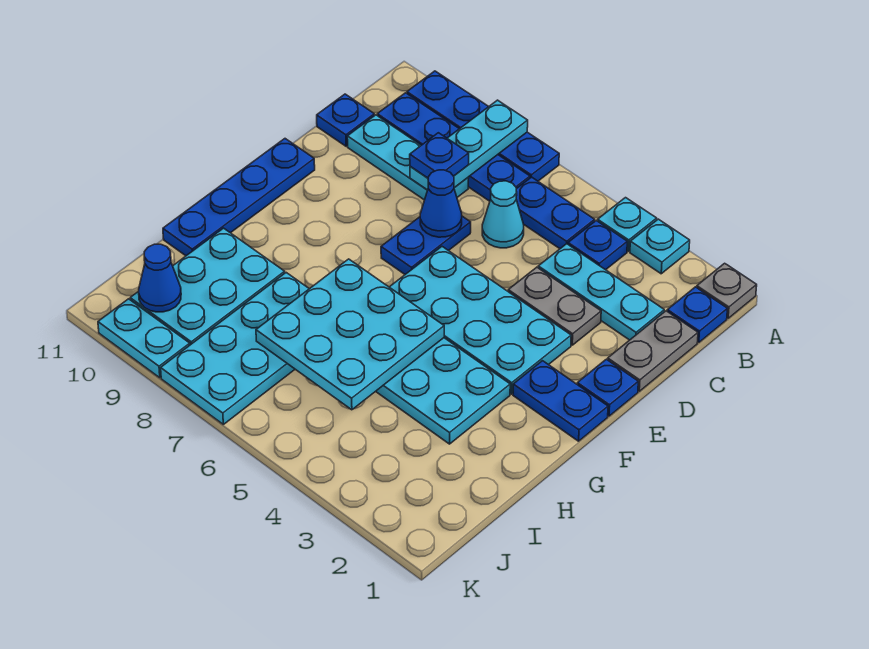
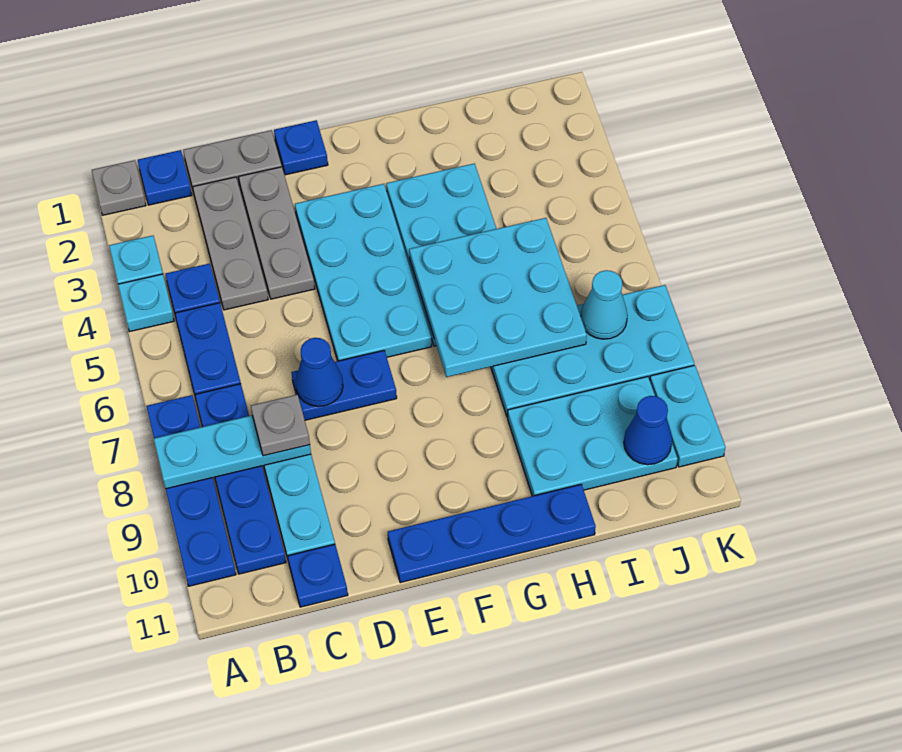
cyan plate C2:C4 level 1 -> grey plate C2:C4 level 1
cyan cone C6 level 1 -> cyan cone J7 level 2
blue plate C8 level 3 -> grey plate C8 level 3
grey plate D3:D4 level 1 -> grey plate D2:D4 level 1
blue plate F1:F2 level 1 -> none

